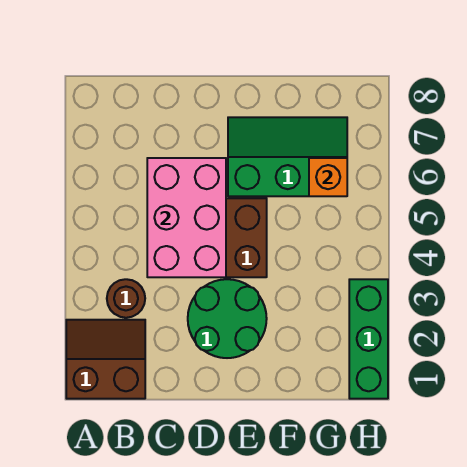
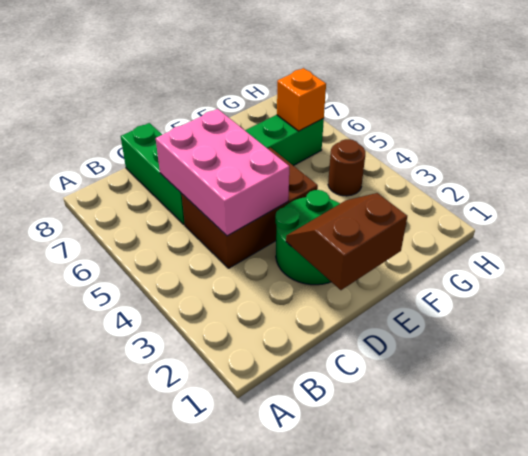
brown slope A1:B2 level 1 top 1 -> brown slope D1:E2 level 2 top 1
brown round brick B3 level 1 -> brown round brick G4 level 1
green brick H1:H3 level 1 -> green brick C6:C8 level 1

